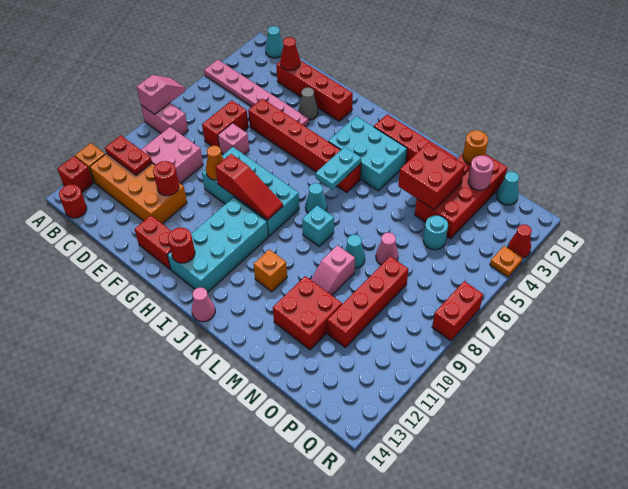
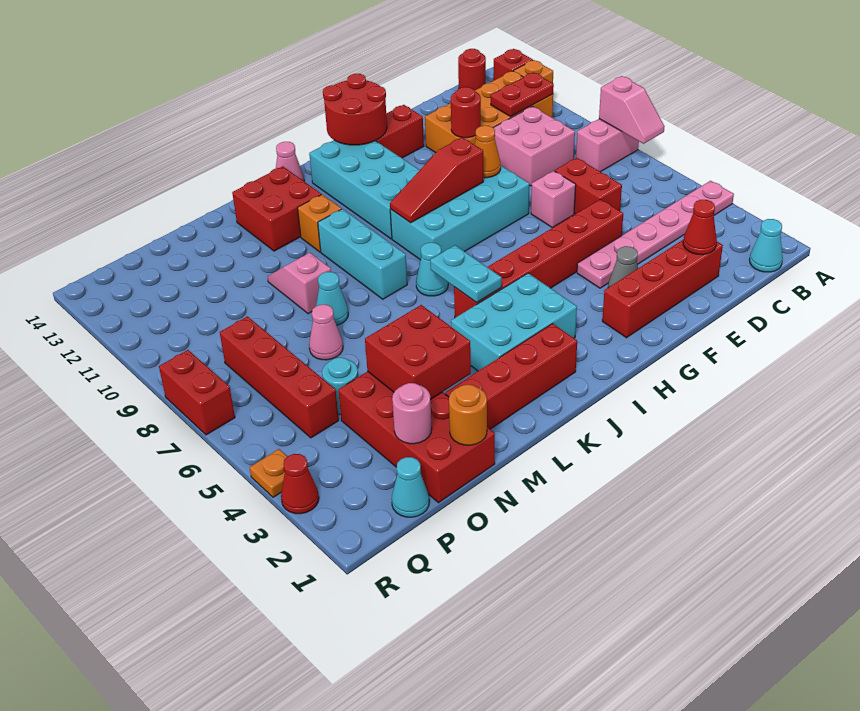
red round brick H13 level 2 -> red round brick G13:H14 level 2
cyan brick K8 level 1 -> cyan brick K8:K10 level 1
red brick M11:N12 level 1 -> red brick K12:L13 level 1
red brick O8:O11 level 1 -> red brick P5:P8 level 1

